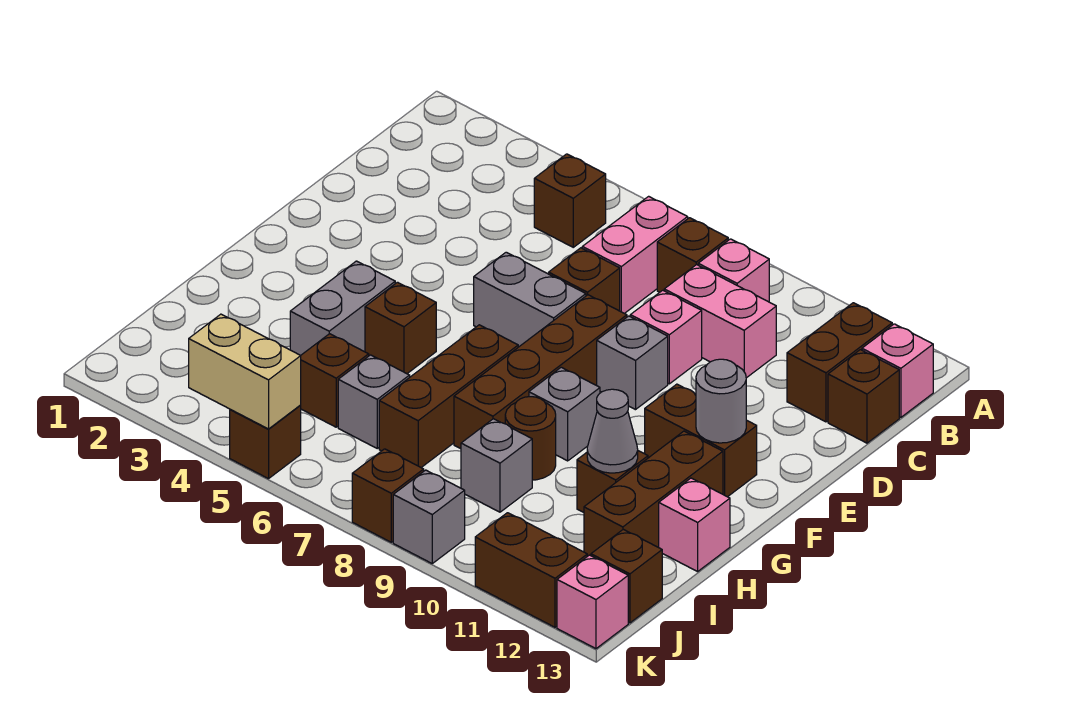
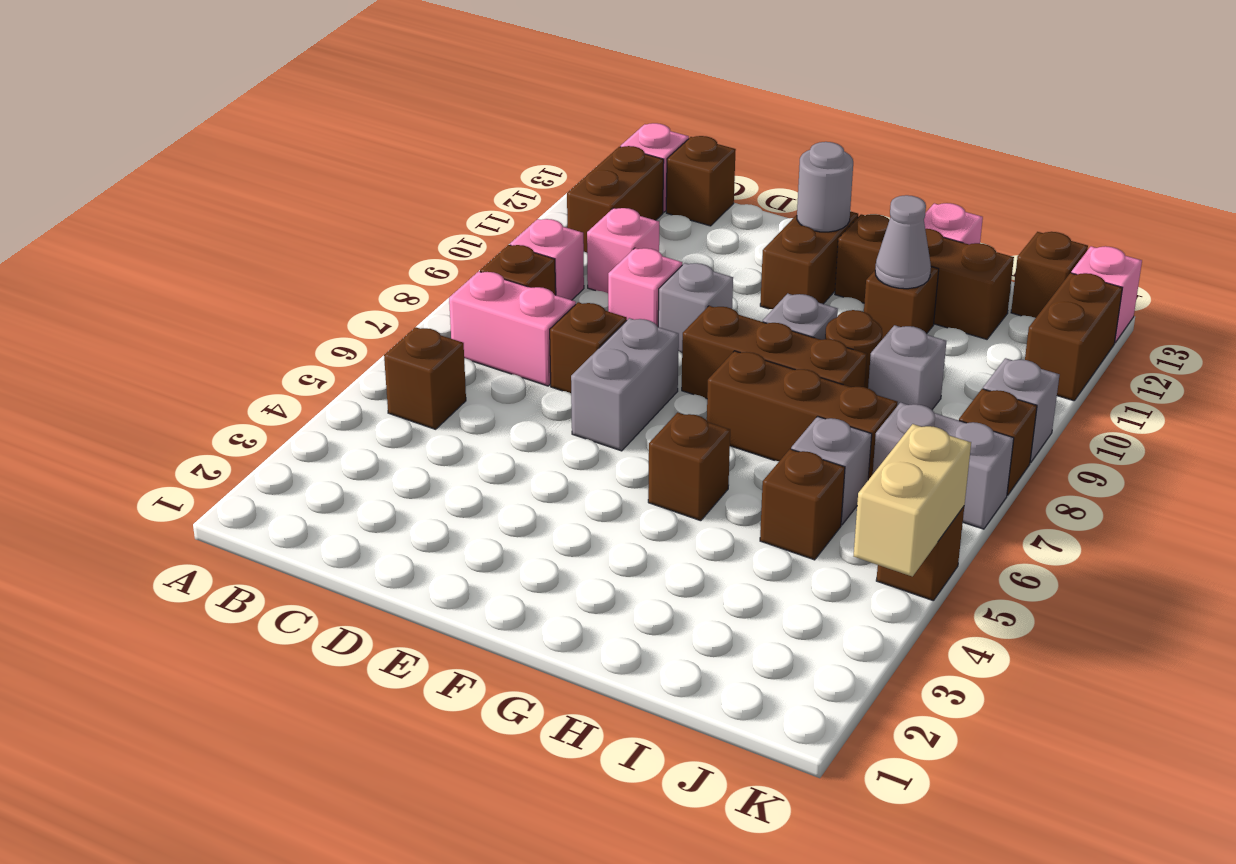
brown brick B12:C12 level 1 -> brown brick B11:B12 level 1
pink brick C9:C10 level 1 -> pink brick C10 level 1
brown brick E8:H8 level 1 -> brown brick F8:H8 level 1
grey brick G4:H4 level 1 -> grey brick J7:K7 level 1

